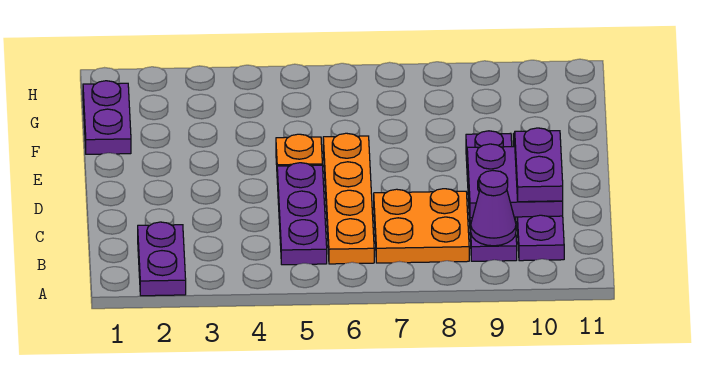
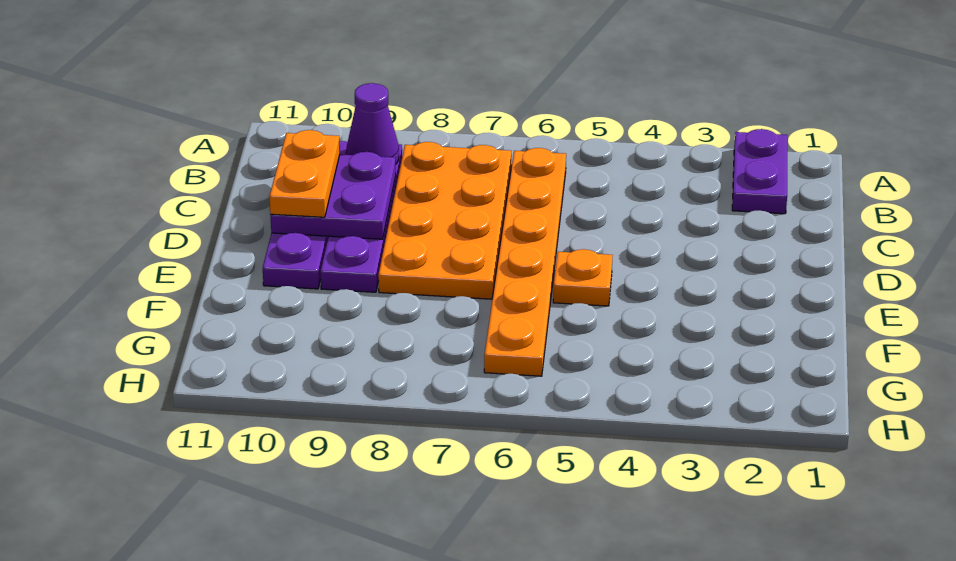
purple plate B5:D5 level 1 -> none
orange plate B6:E6 level 1 -> orange plate B6:G6 level 1
orange plate B7:C8 level 1 -> orange plate B7:E8 level 1
purple plate C10:D10 level 3 -> orange plate C10:D10 level 3
purple plate F1:G1 level 1 -> none

